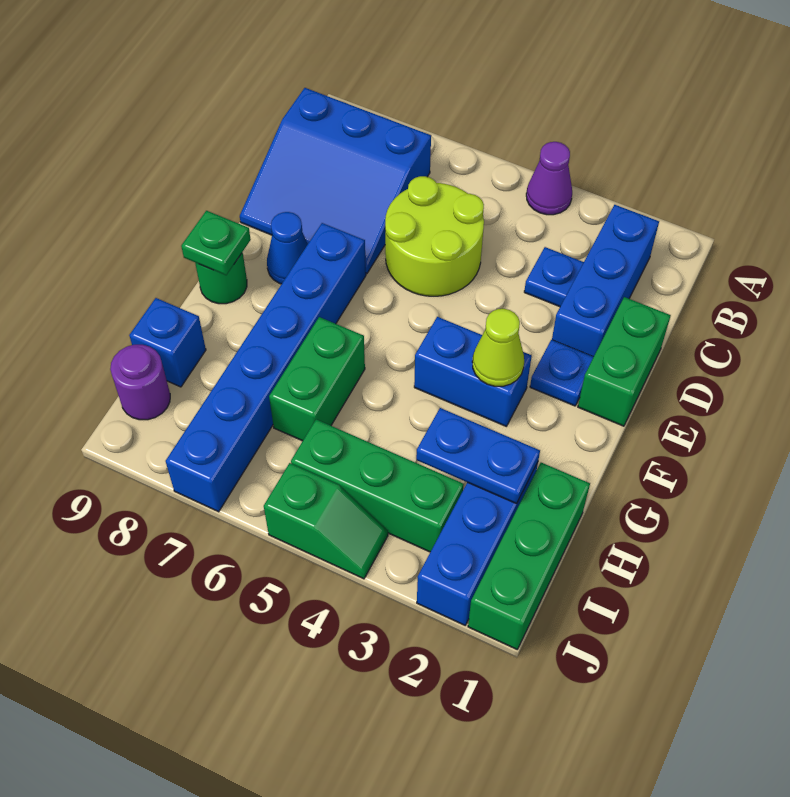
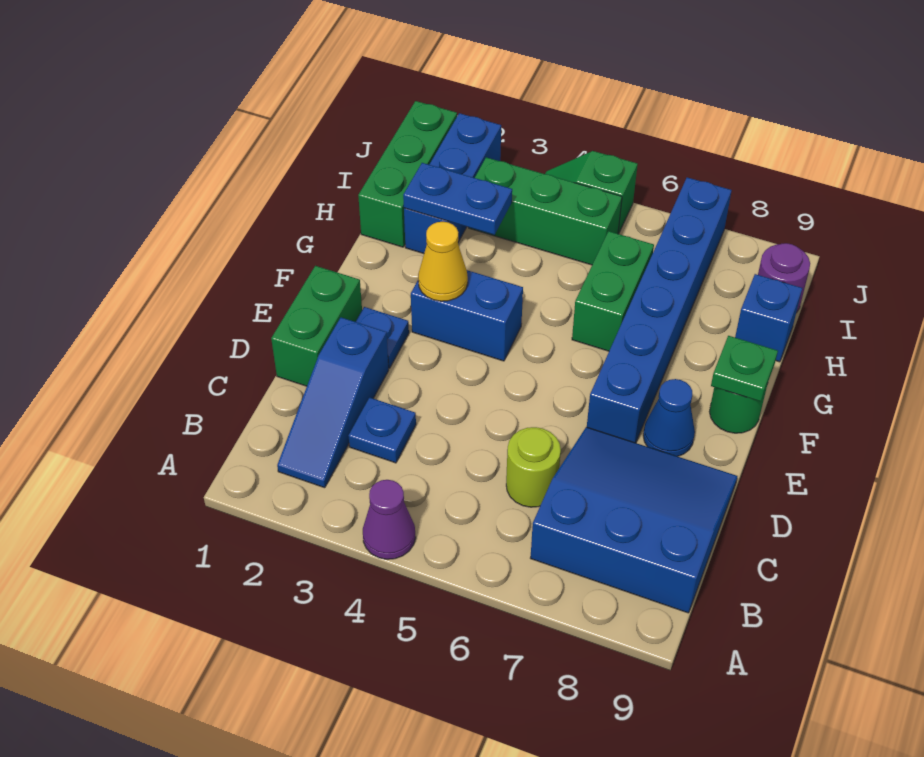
blue brick B2:D2 level 1 -> blue slope B2:D2 level 1 top D
lime round brick C5:D6 level 1 -> lime round brick C6 level 1
lime cone F3 level 2 -> yellow cone F3 level 2

